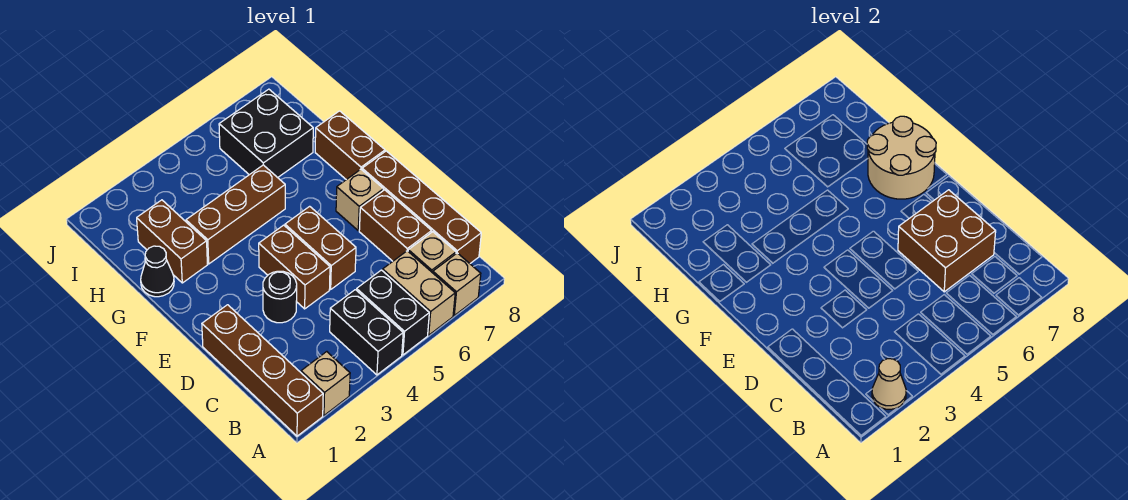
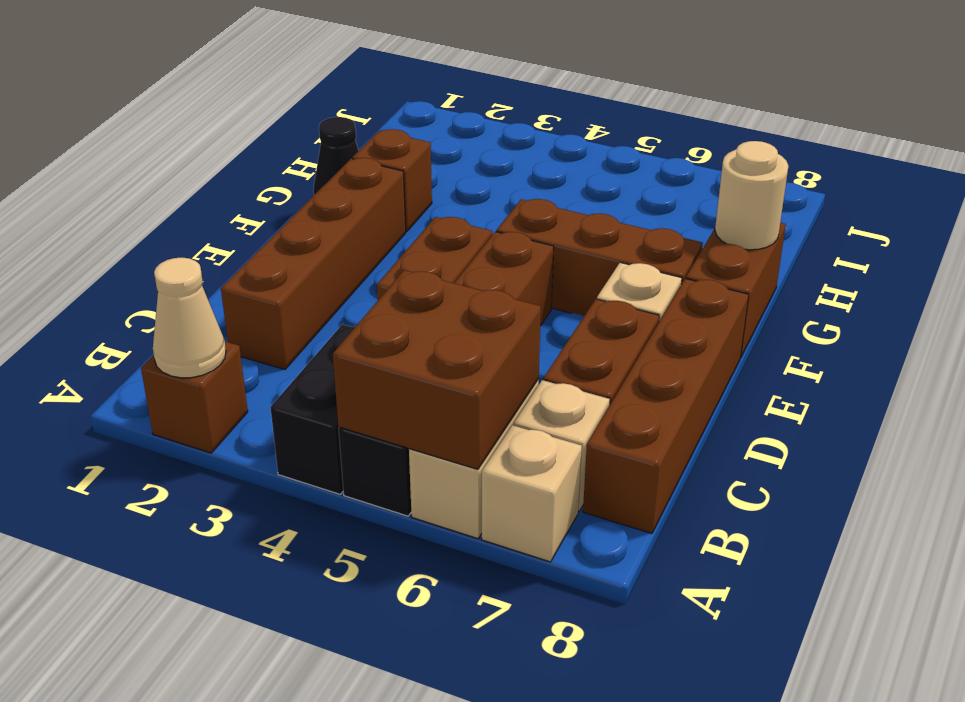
brown brick A1:D1 level 1 -> brown brick C2:F2 level 1
tan brick A2 level 1 -> brown brick A2 level 1
brown brick C6:D7 level 2 -> brown brick A5:B6 level 2
black round brick D3 level 1 -> none
tan round brick F7:G8 level 2 -> tan round brick G8 level 2
brown brick G2:H2 level 1 -> brown brick G2 level 1
brown brick G3:G5 level 1 -> brown brick F5:F7 level 1
black brick H6:I7 level 1 -> none

